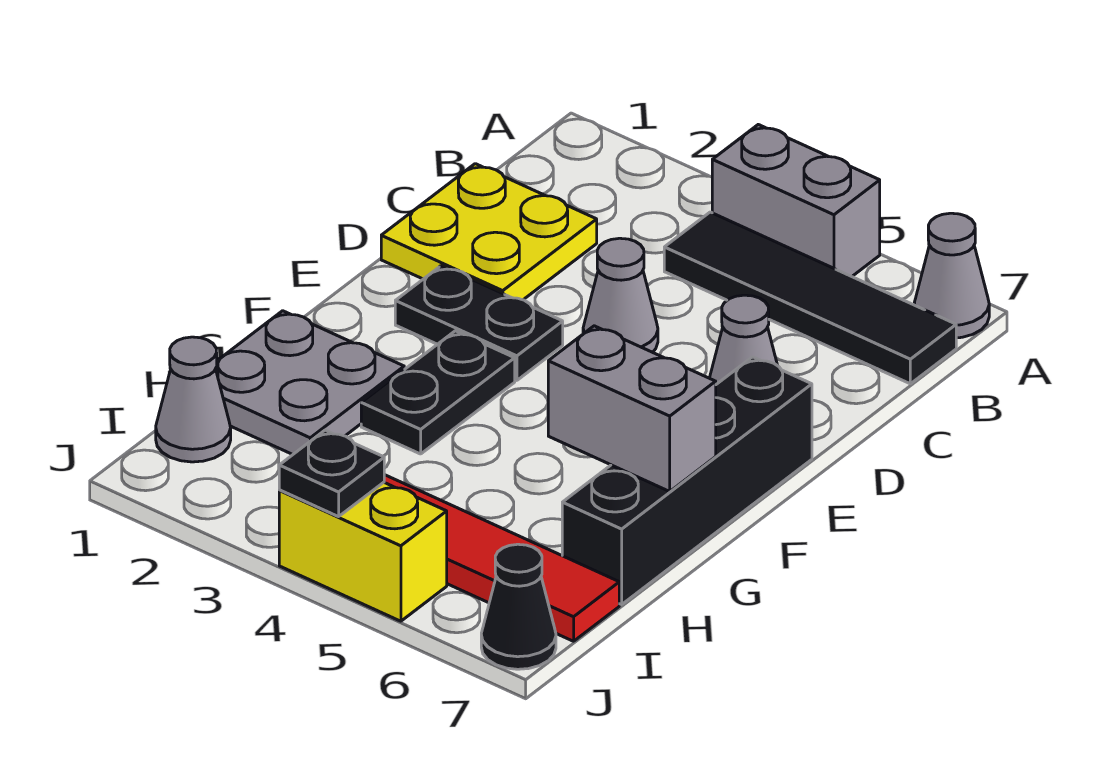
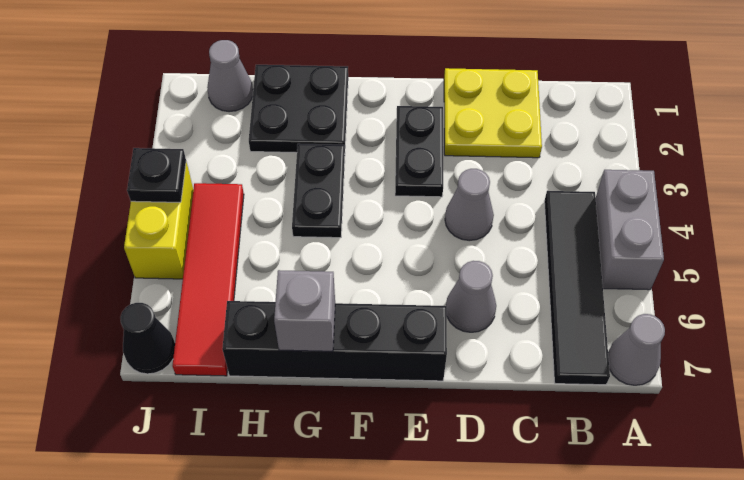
black plate F3:G3 level 1 -> black plate G3:G4 level 1
grey plate G1:H2 level 1 -> black plate G1:H2 level 1
grey brick G6:G7 level 2 -> grey brick G7 level 2

